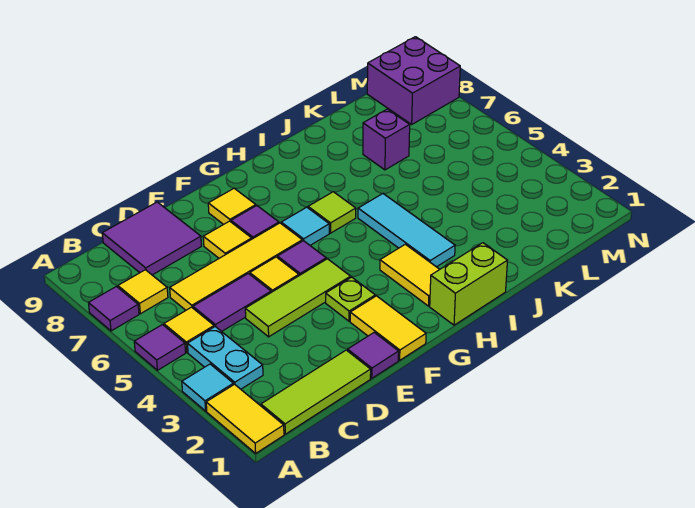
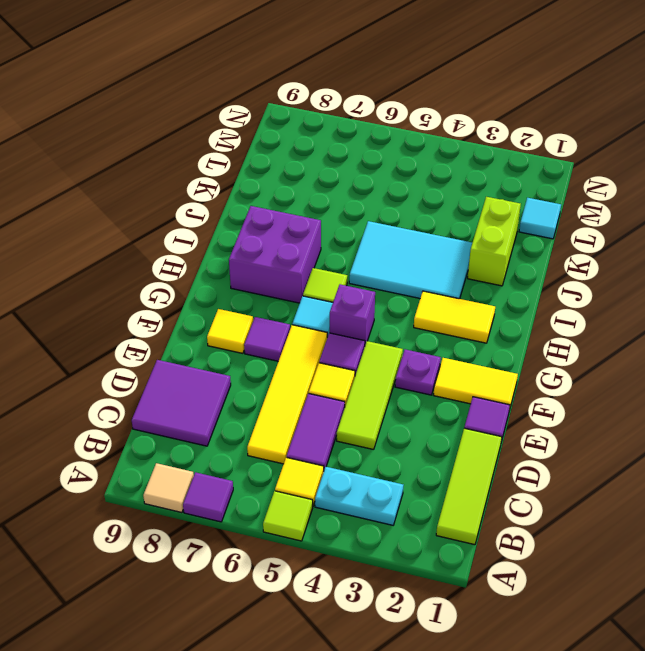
yellow tile A1:A2 level 1 -> none
cyan tile A3 level 1 -> cyan tile L1 level 1
purple tile A5 level 1 -> lime tile A5 level 1
none -> tan tile A8 level 1
yellow tile B7 level 1 -> none
yellow tile E7 level 1 -> none
lime plate F3 level 1 -> purple plate F3 level 1
lime brick H1:I1 level 1 -> lime brick J2:K2 level 1
cyan tile I3:I5 level 1 -> cyan tile I3:J5 level 1
purple brick K7 level 1 -> purple brick G5 level 1
purple brick M8:N9 level 1 -> purple brick H7:I8 level 1

